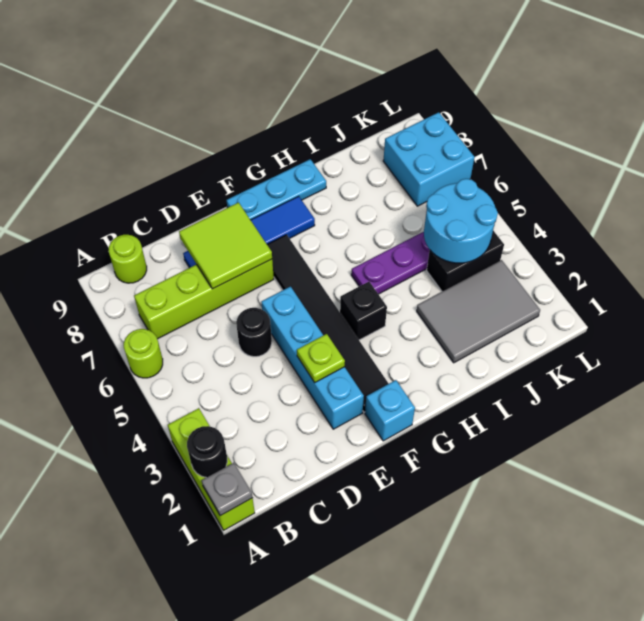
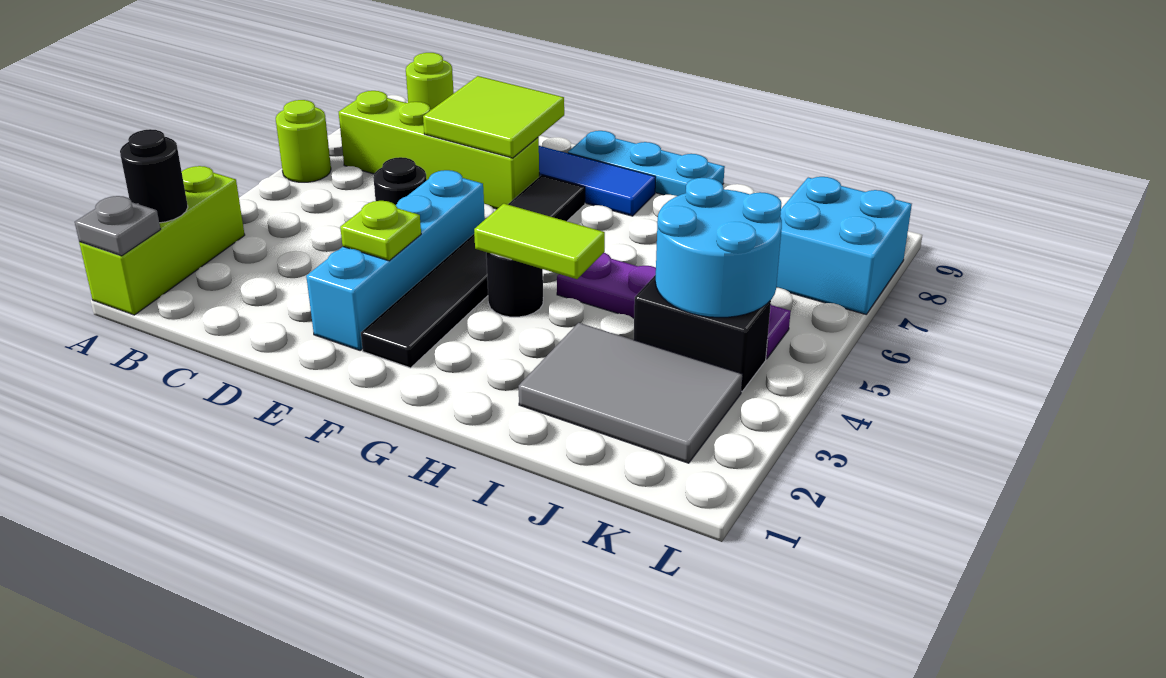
cyan brick F1 level 1 -> none
black brick G4 level 1 -> black round brick G4 level 1
none -> lime tile G4:H4 level 2

